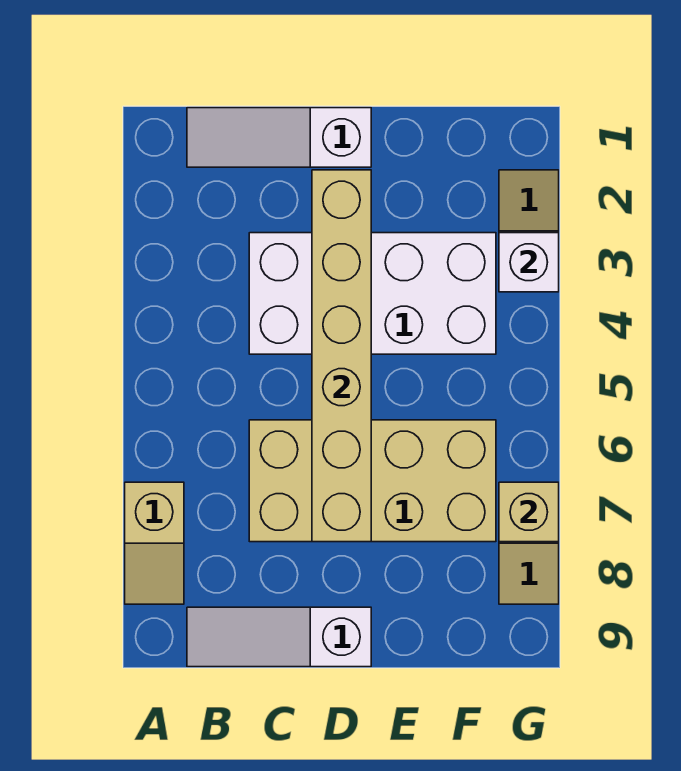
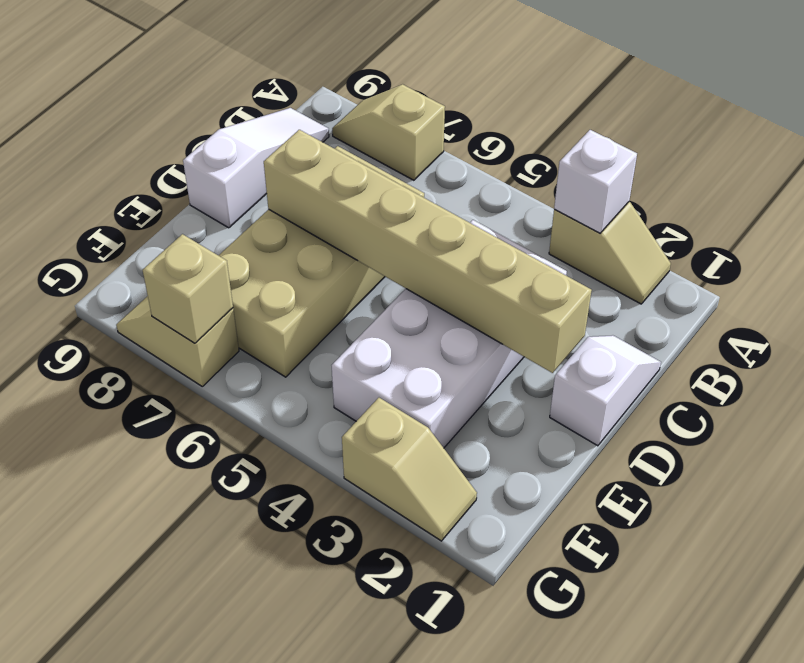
none -> tan slope A2:A3 level 1 top 3
white slope B1:D1 level 1 top D -> white slope C1:D1 level 1 top D
white brick G3 level 2 -> white brick A3 level 2

